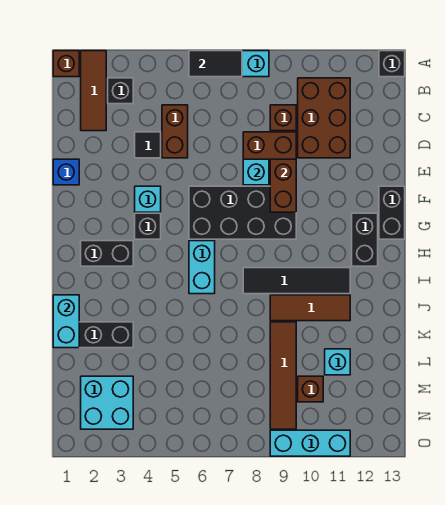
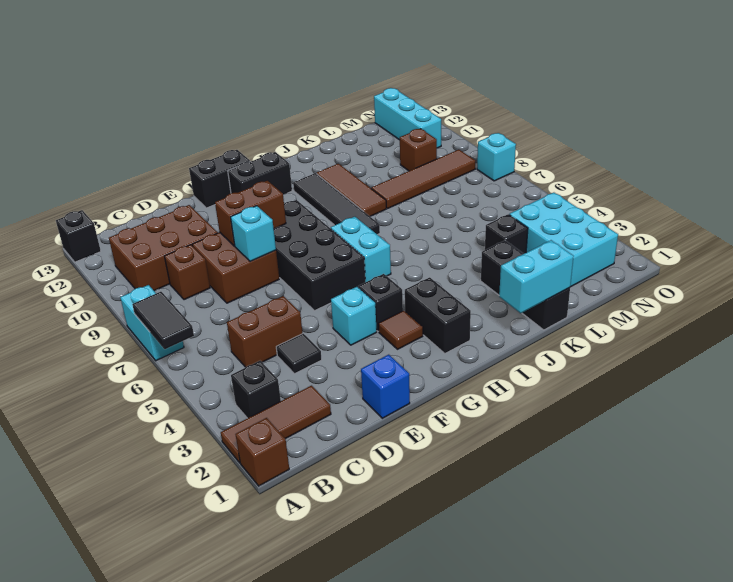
none -> brown tile G3 level 1
cyan brick H6:I6 level 1 -> cyan brick H6:H7 level 1
none -> black brick L4 level 1
cyan brick L11 level 1 -> cyan brick O8 level 1
cyan brick M2:N3 level 1 -> cyan brick M2:N4 level 1
cyan brick O9:O11 level 1 -> cyan brick N11:N13 level 1

